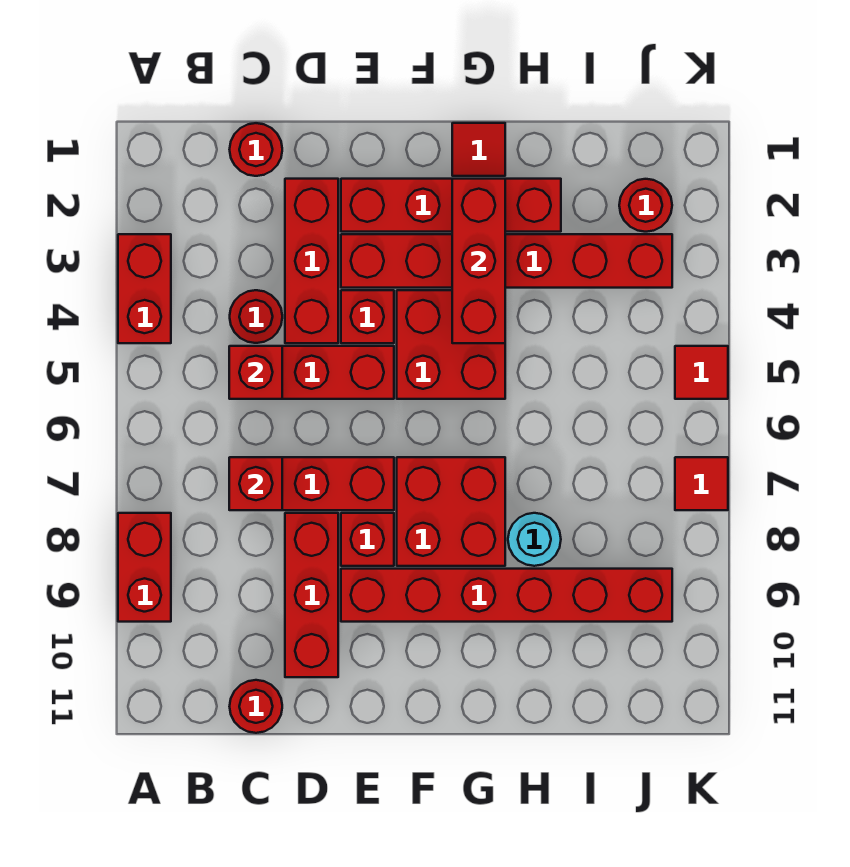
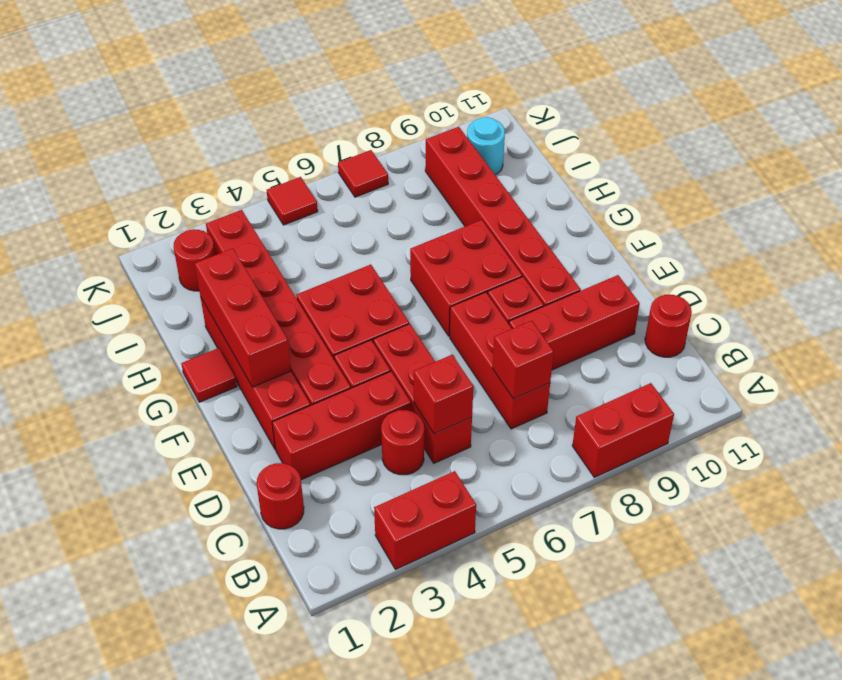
red brick G2:G4 level 2 -> red brick F2:H2 level 2
cyan round brick H8 level 1 -> cyan round brick J10 level 1

